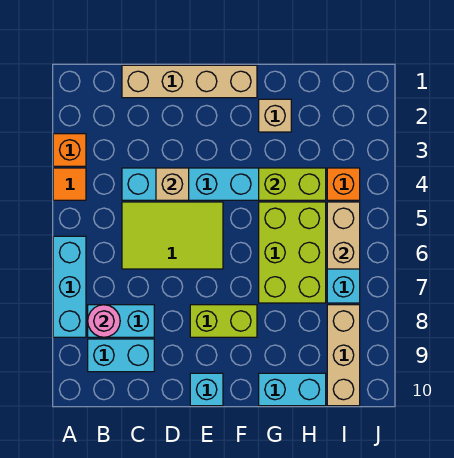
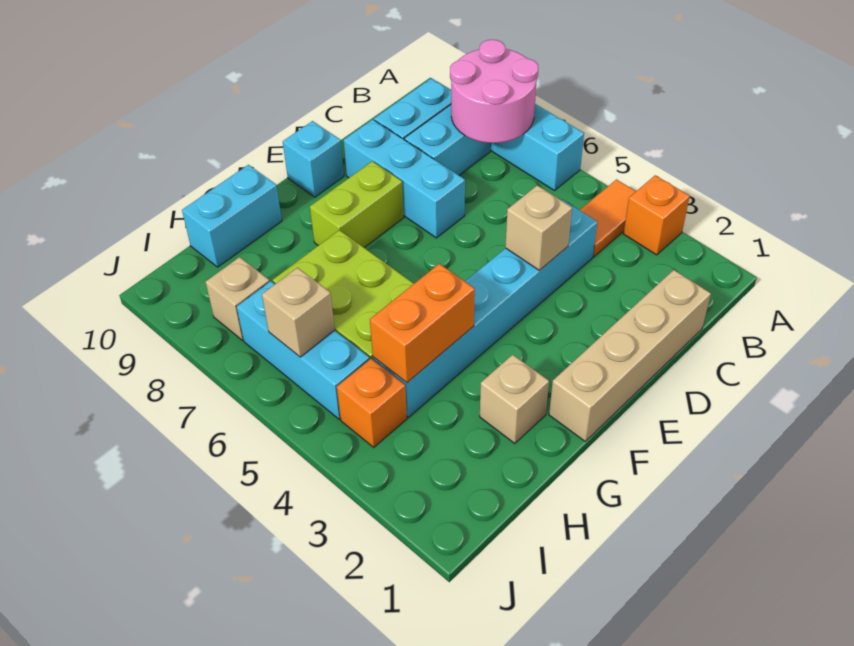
orange tile A4 level 1 -> orange tile A4:B4 level 1
pink round brick B8 level 2 -> pink round brick A7:B8 level 2
lime tile C5:E6 level 1 -> none
none -> cyan brick D7:D9 level 1
lime brick G4:H4 level 2 -> orange brick G4:H4 level 2
tan brick I5:I6 level 2 -> tan brick I6 level 2
tan brick I8:I10 level 1 -> tan brick I8 level 1

